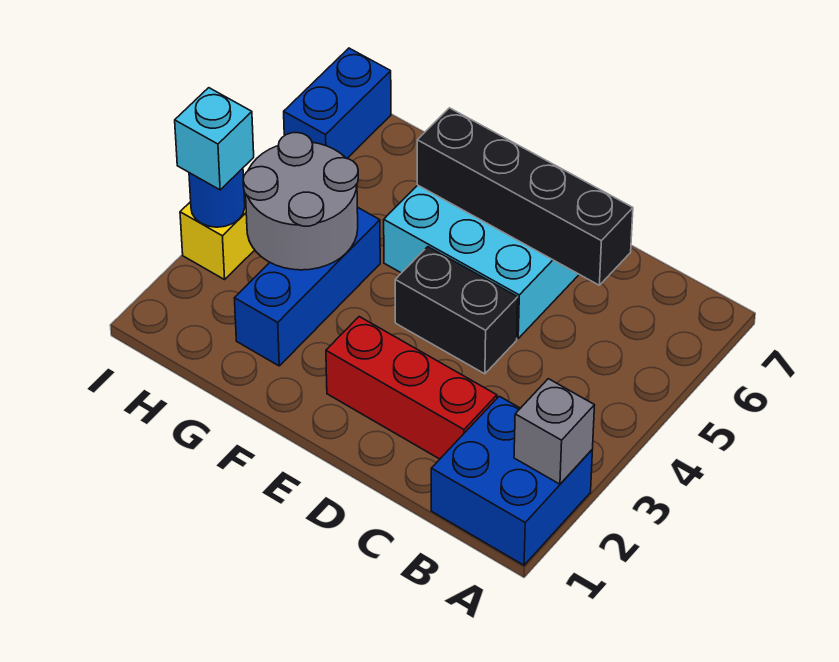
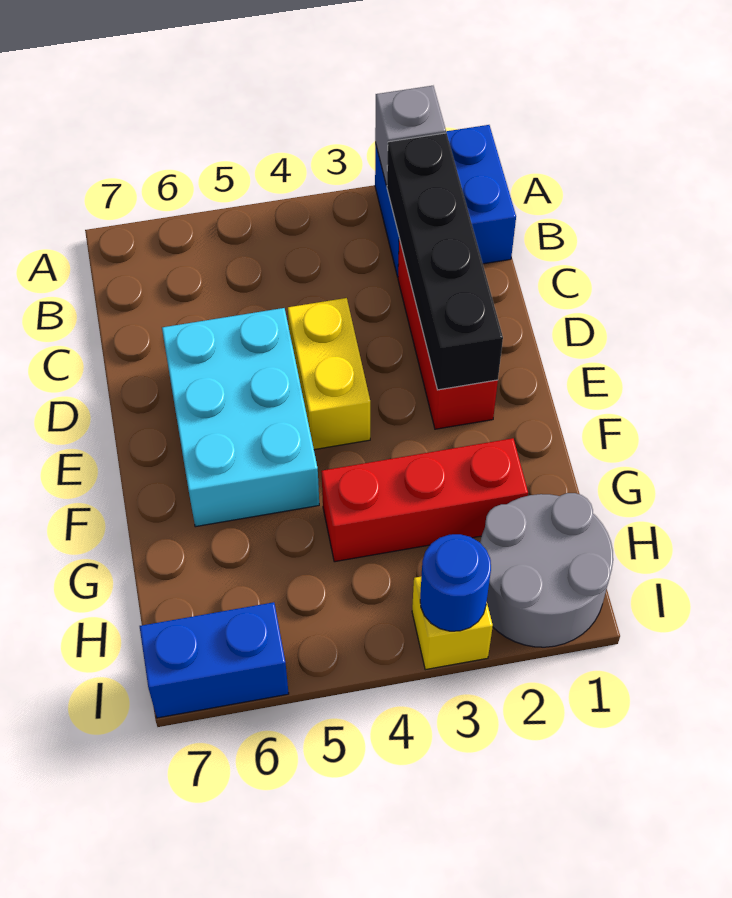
black brick C6:F6 level 2 -> black brick B2:E2 level 2
black brick D4:E4 level 1 -> yellow brick D4:E4 level 1
blue brick G2:G4 level 1 -> red brick G2:G4 level 1
grey round brick G3:H4 level 2 -> grey round brick H1:I2 level 1
cyan brick I3 level 3 -> none

